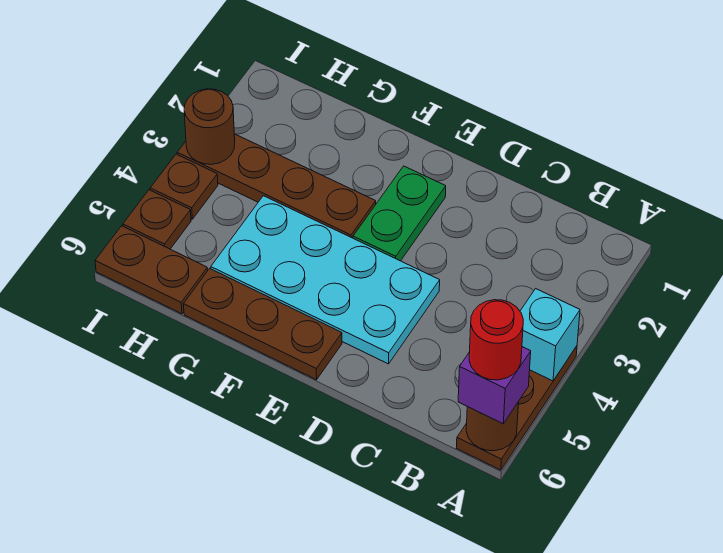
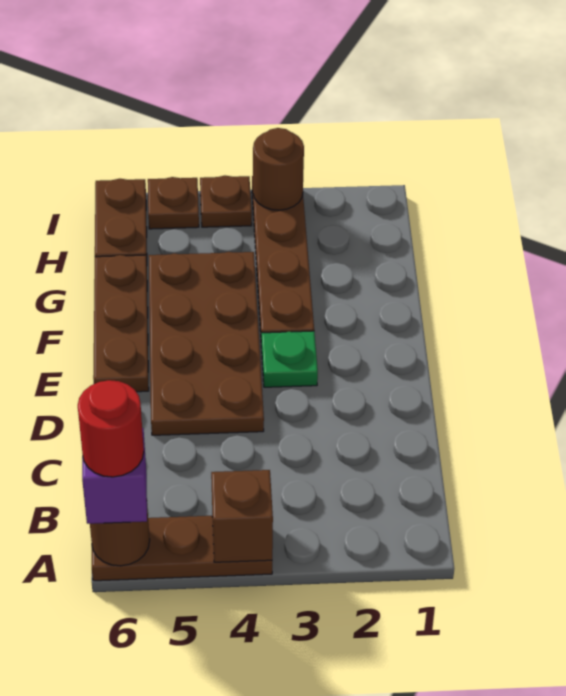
cyan brick A4 level 2 -> brown brick A4 level 2
cyan plate D4:G5 level 1 -> brown plate D4:G5 level 1
green plate E2:E3 level 1 -> green plate E3 level 1

